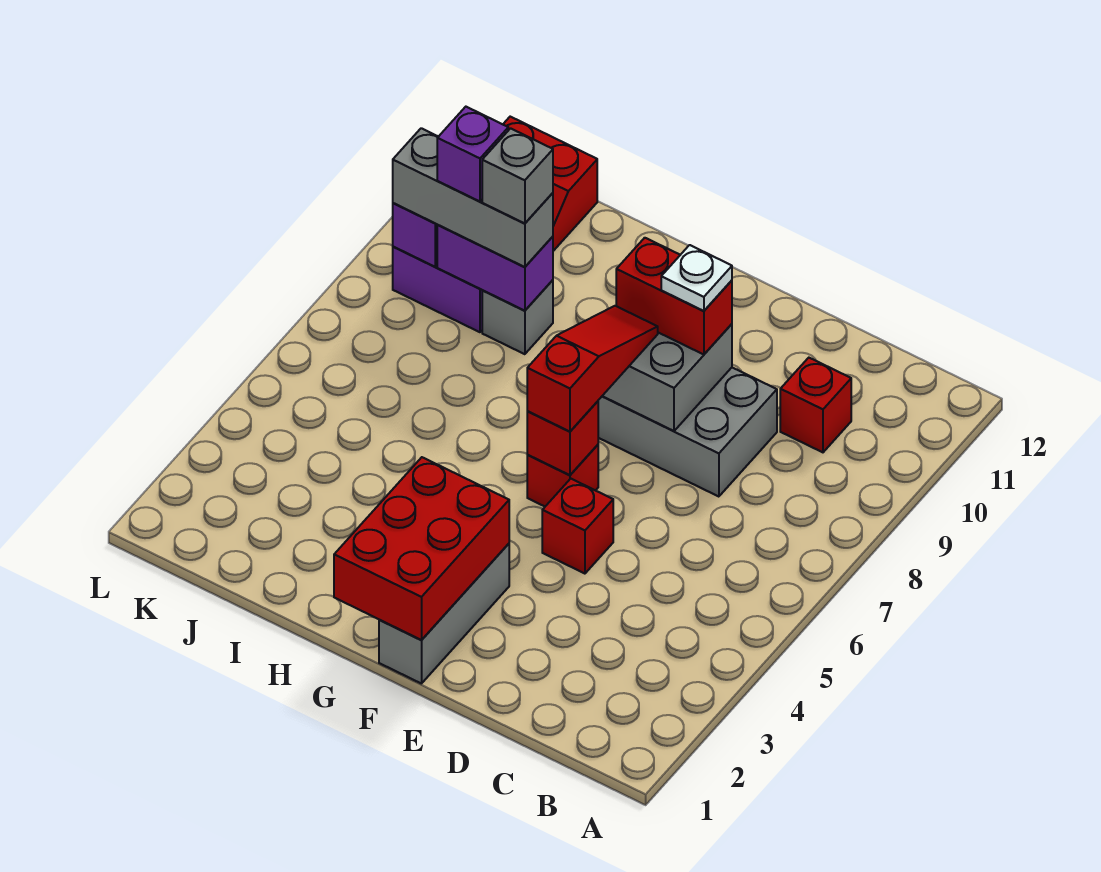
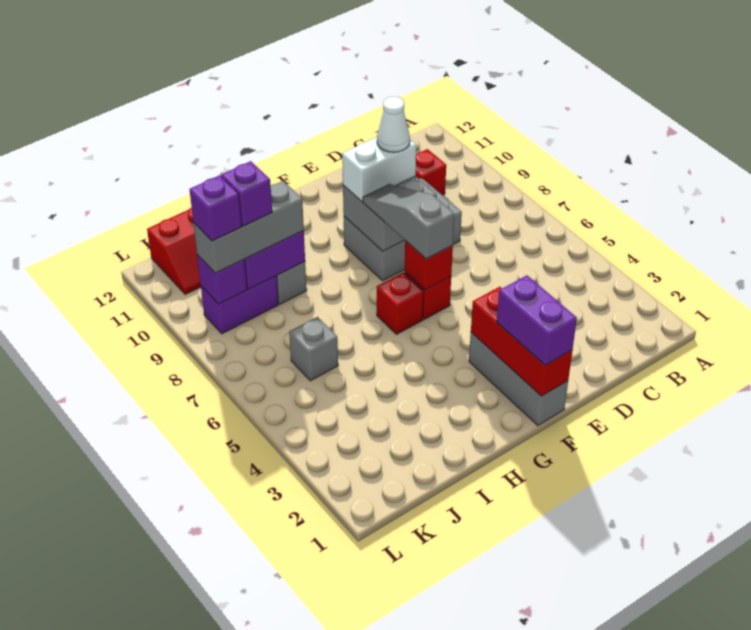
red brick E5 level 1 -> red brick G6 level 1
red brick E9:F9 level 3 -> white brick E9:F9 level 3
white plate E9 level 4 -> white cone E9 level 4
red brick F1:G3 level 2 -> red brick F1:F3 level 2
none -> purple brick F1:F2 level 3
red slope F6:F8 level 3 top 6 -> grey slope F6:F8 level 3 top 6
grey brick I9 level 4 -> grey brick J6 level 1
none -> purple brick K9 level 4

